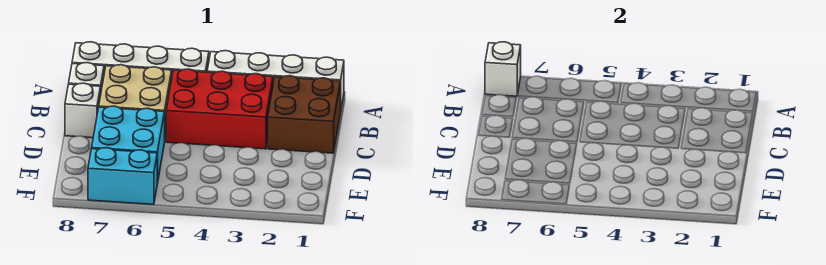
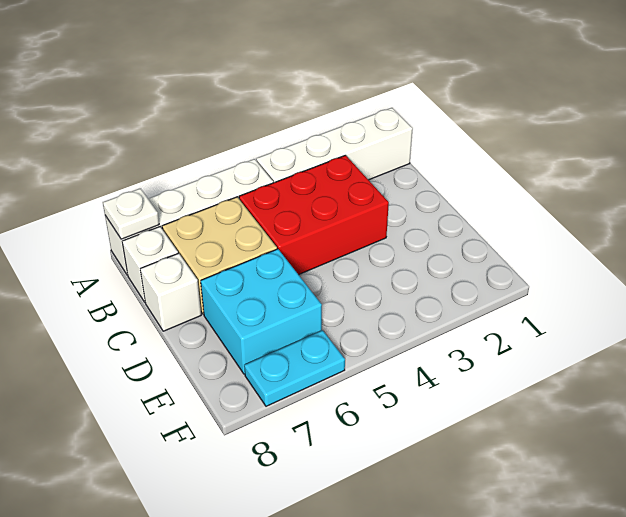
white brick A8 level 2 -> white plate A8 level 2
brown brick B1:C2 level 1 -> none
cyan brick F6:F7 level 1 -> cyan plate F6:F7 level 1

